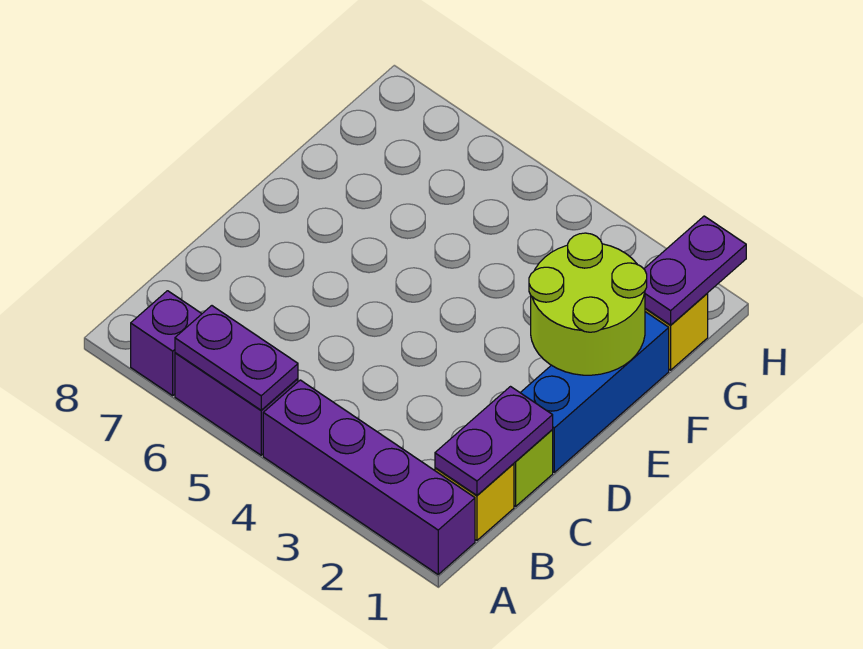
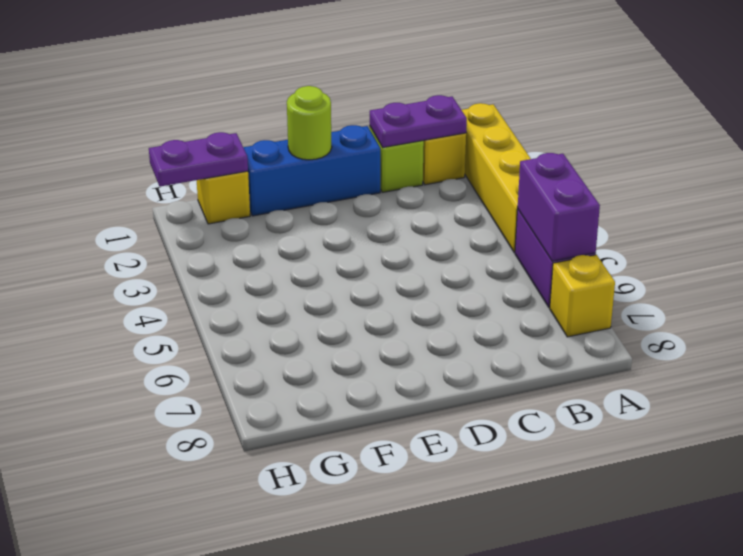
purple brick A1:A4 level 1 -> yellow brick A1:A4 level 1
purple plate A5:A6 level 2 -> purple brick A5:A6 level 2
purple brick A7 level 1 -> yellow brick A7 level 1
lime round brick E1:F2 level 2 -> lime round brick E1 level 2

